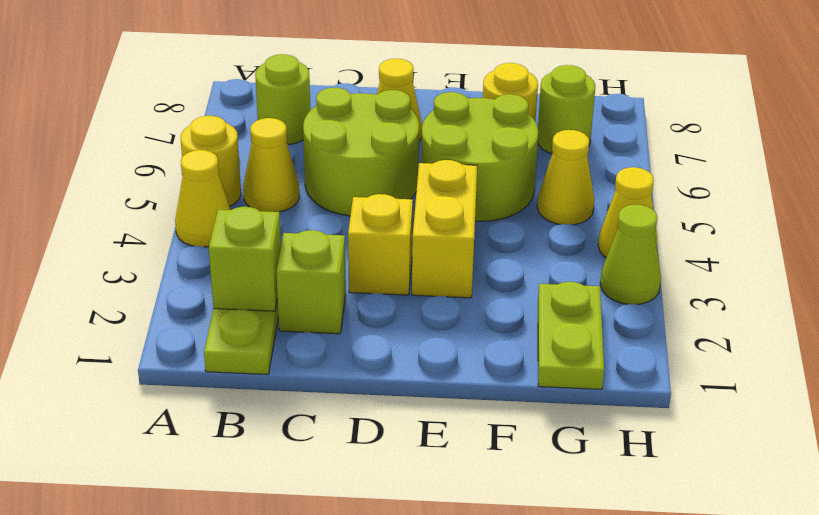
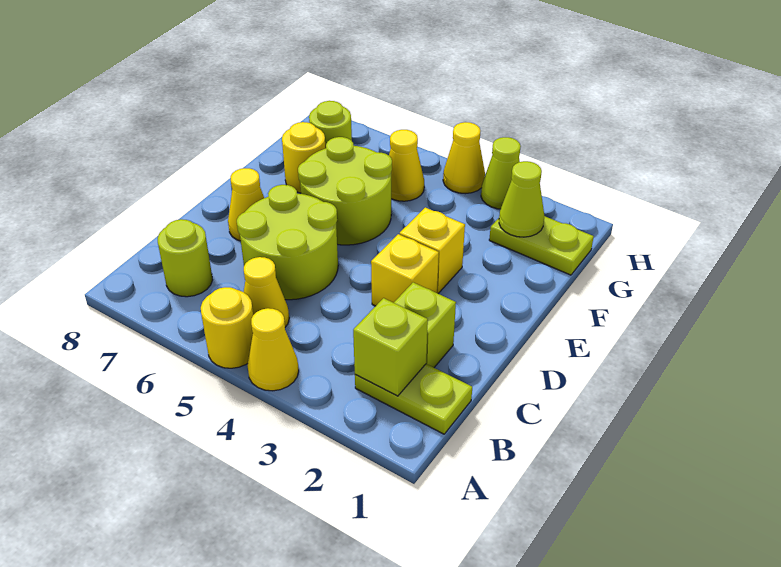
yellow brick E3:E4 level 1 -> yellow brick E3 level 1
none -> lime cone G2 level 2

